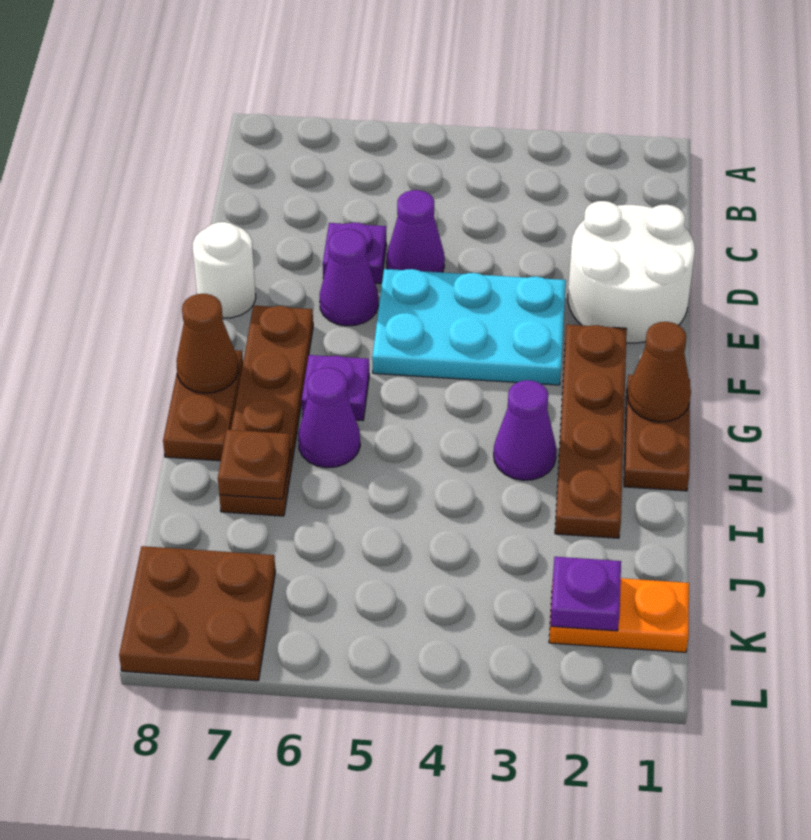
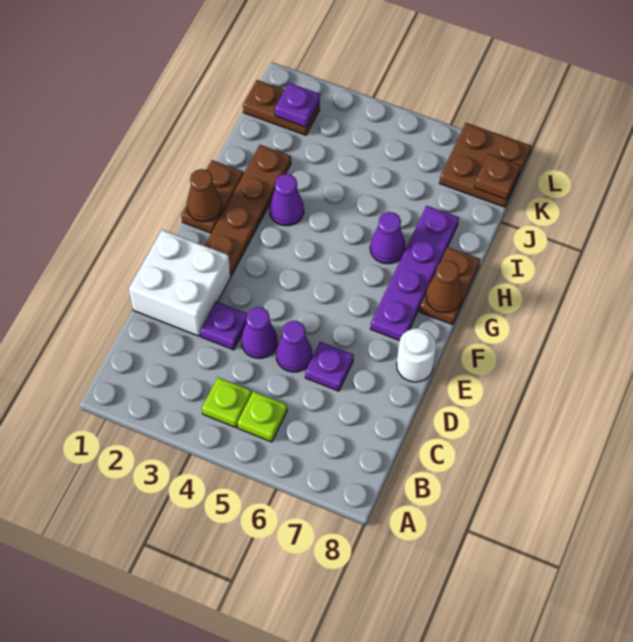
none -> lime plate B4 level 1
none -> lime plate B5 level 1
white round brick D1:E2 level 1 -> white brick D1:E2 level 1
cyan plate E3:F5 level 1 -> none
purple cone E6 level 1 -> purple cone D4 level 1
brown plate F7:I7 level 1 -> purple plate F7:I7 level 1
purple plate G6 level 1 -> purple plate D3 level 1
brown plate I7 level 2 -> brown plate K8 level 2
orange plate K1:K2 level 1 -> brown plate K1:K2 level 1

